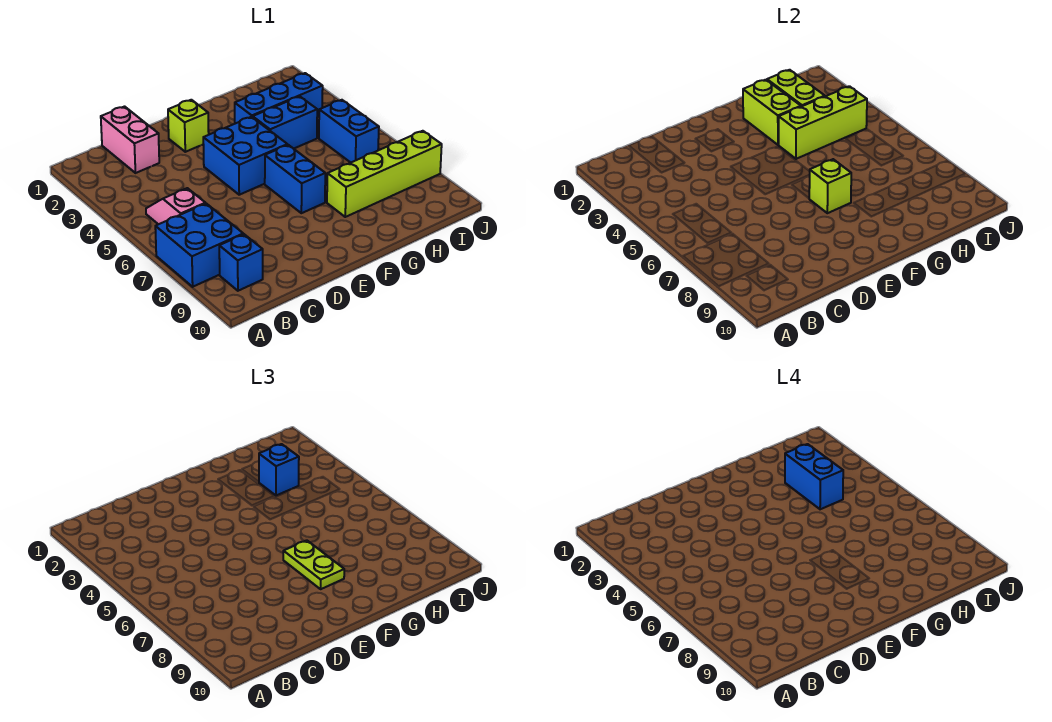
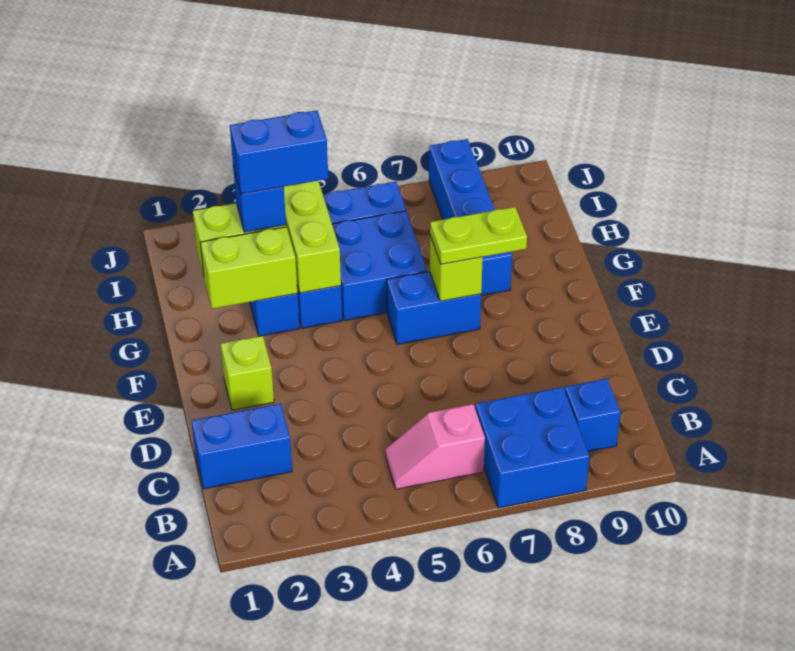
pink brick C1:C2 level 1 -> blue brick C1:C2 level 1
blue brick E4:F5 level 1 -> blue brick G5:H6 level 1
lime brick G8:J8 level 1 -> blue brick G8:J8 level 1

